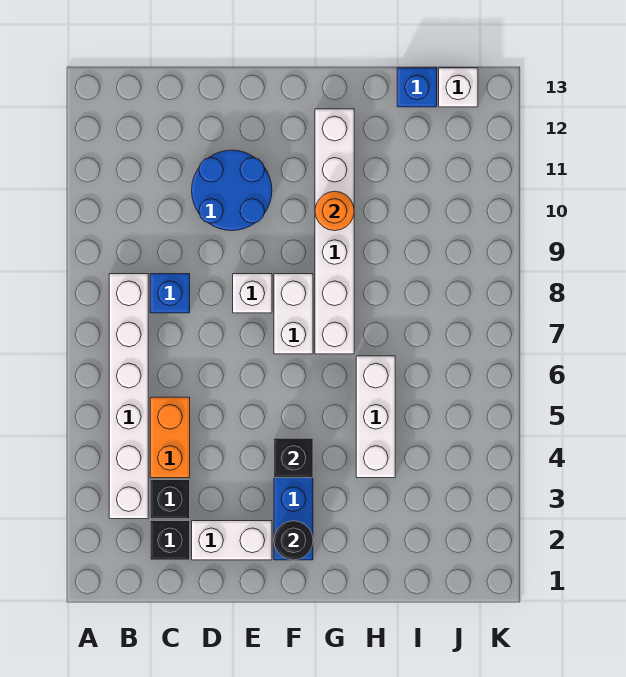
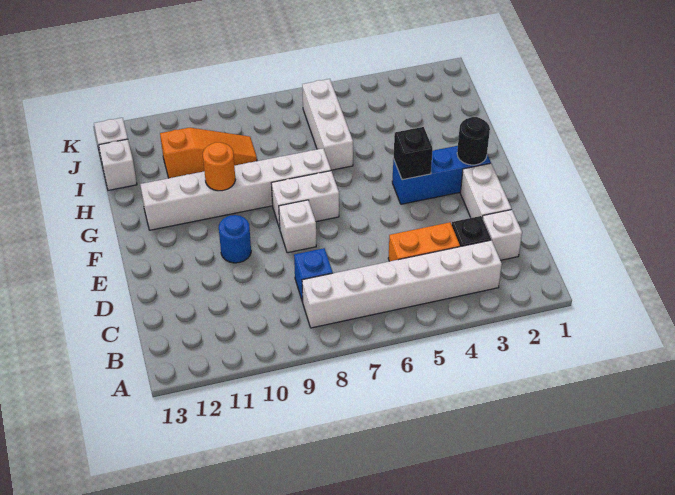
black brick C2 level 1 -> white brick C2 level 1
blue round brick D10:E11 level 1 -> blue round brick E10 level 1
white brick H4:H6 level 1 -> white brick H6:J6 level 1
none -> orange slope I9:I11 level 1 top 11
blue brick I13 level 1 -> white brick I13 level 1

